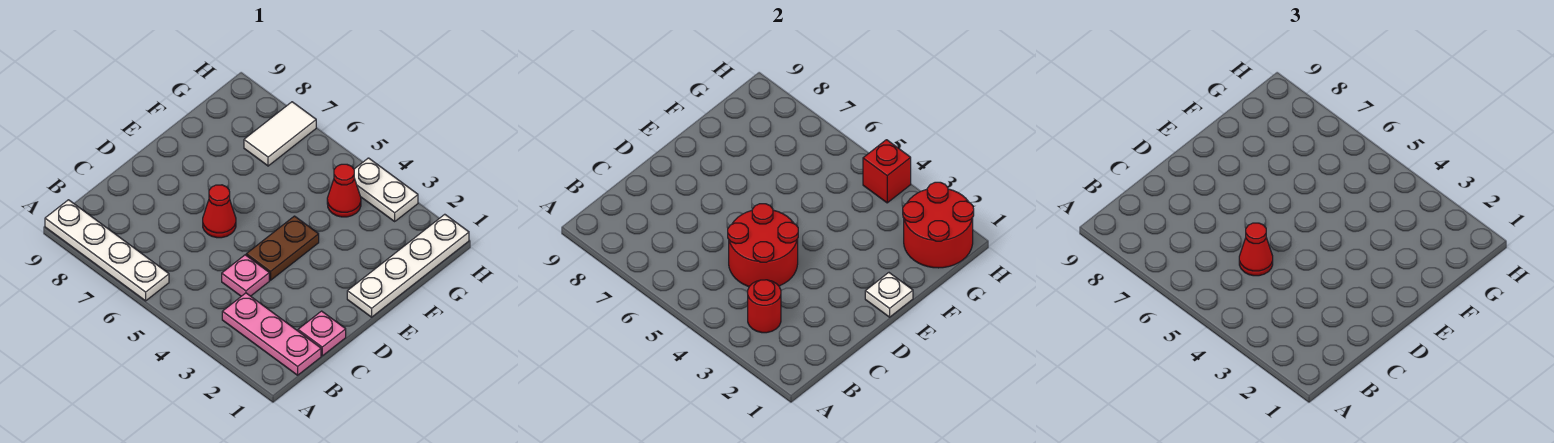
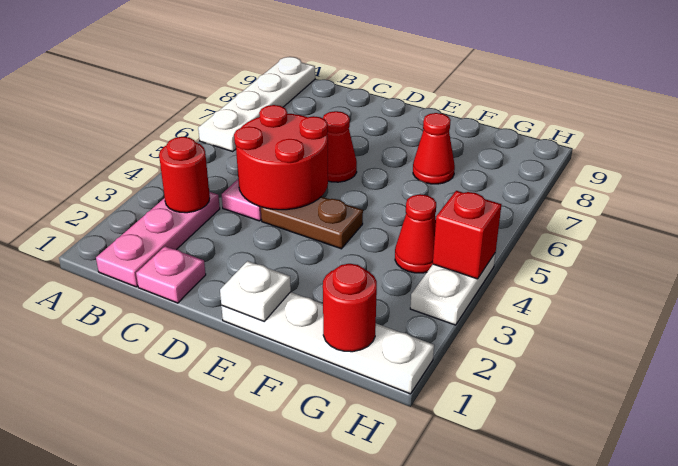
red cone C5 level 3 -> red cone F7 level 1
red round brick G1:H2 level 2 -> red round brick G1 level 2
white tile G7:H7 level 1 -> none

